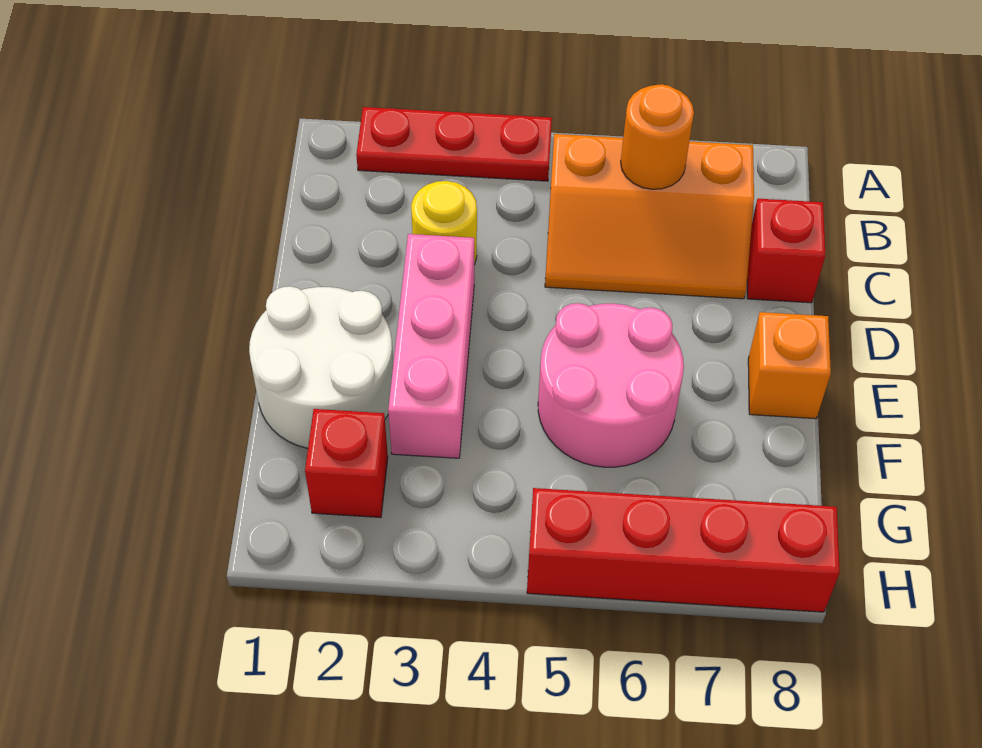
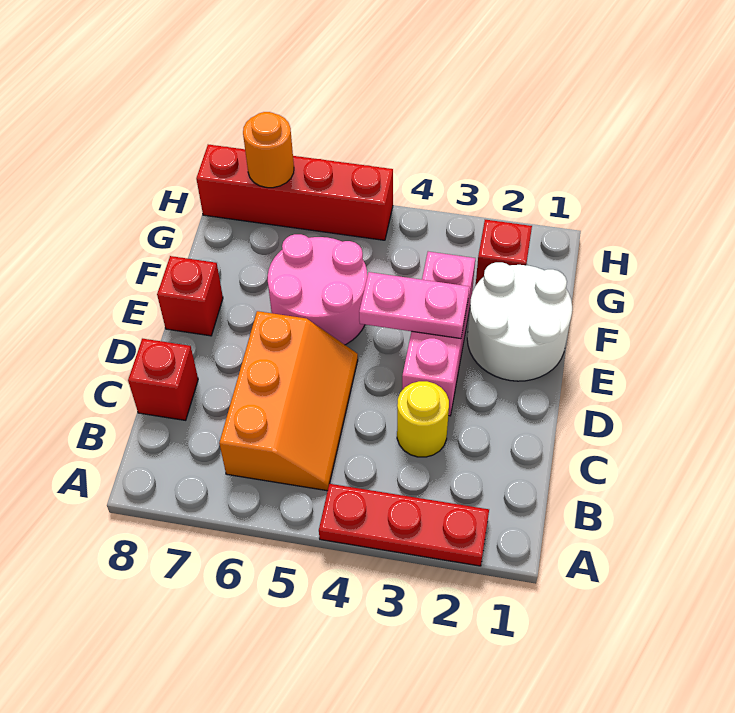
orange slope B5:C7 level 1 top B -> orange slope B5:D6 level 1 top 6
orange round brick B6 level 2 -> orange round brick H7 level 2
none -> pink plate E3:E4 level 2
orange brick E8 level 1 -> red brick E8 level 1

